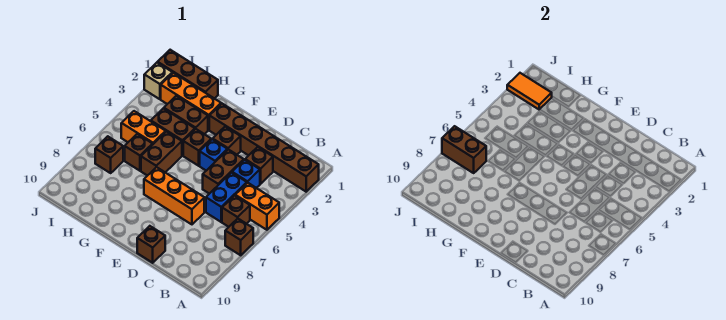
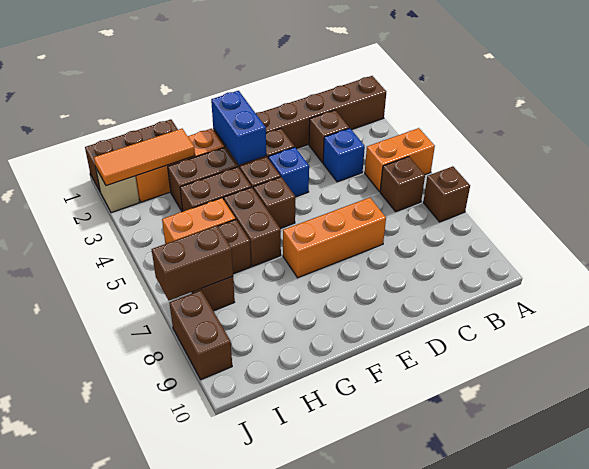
blue brick C5:C6 level 1 -> blue brick F2:F3 level 2
brown brick D4:D5 level 1 -> brown brick J8:J9 level 1
brown brick D10 level 1 -> brown brick F5 level 1
orange tile I2:J2 level 2 -> orange tile H2:J2 level 2

